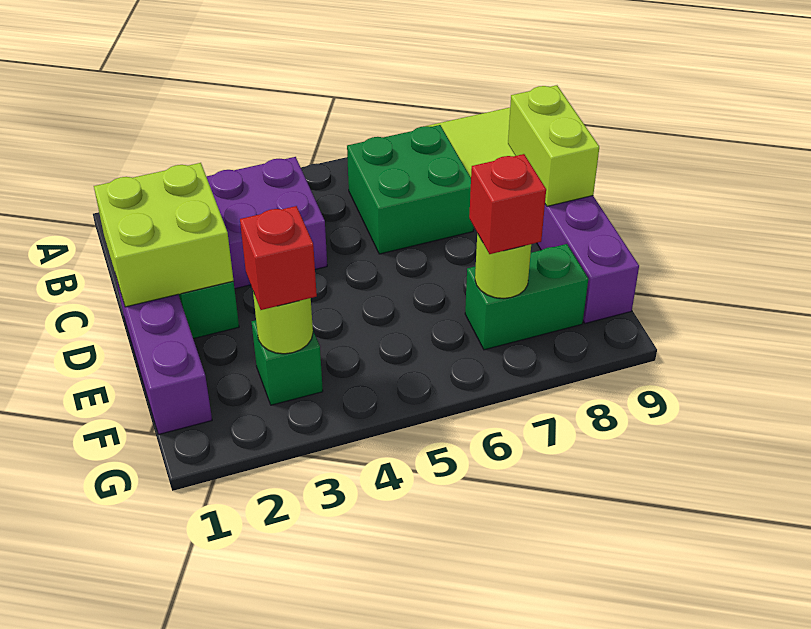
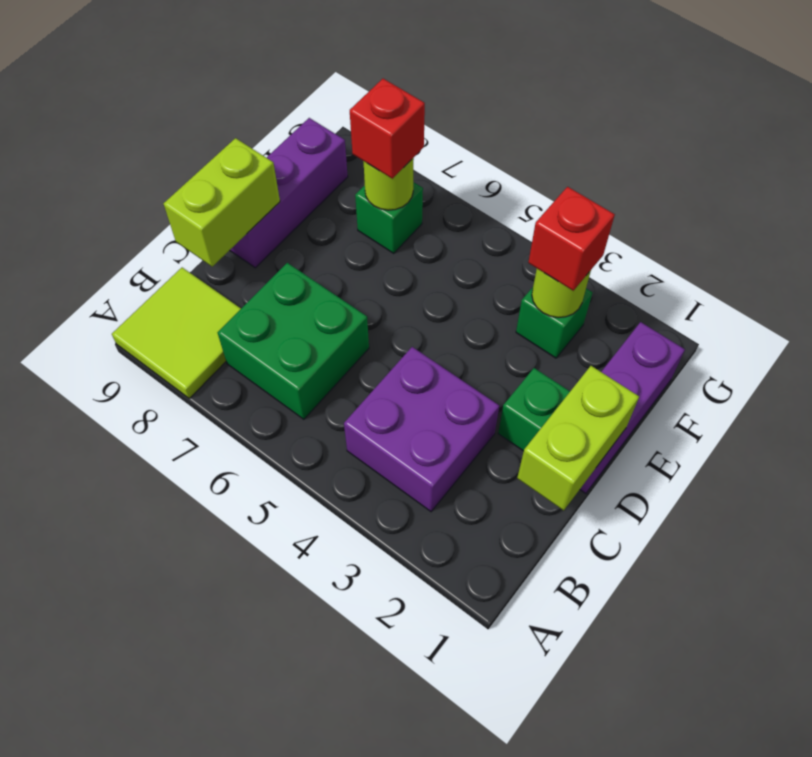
lime brick C1:D2 level 2 -> lime brick C1:D1 level 2
green brick F7:F8 level 1 -> green brick F7 level 1

